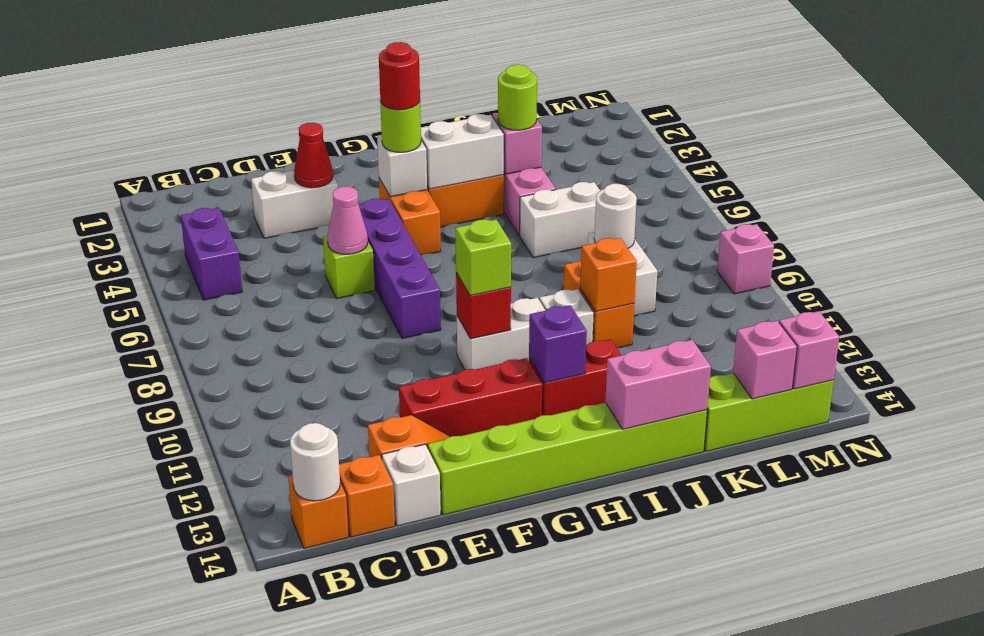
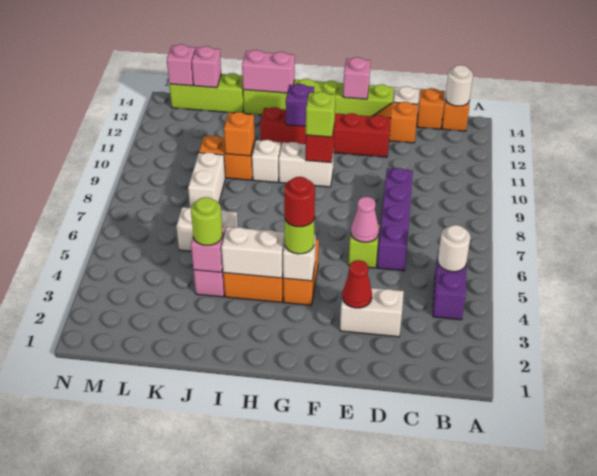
purple brick F5:F8 level 1 -> purple brick D6:D9 level 1
orange brick J9:J10 level 1 -> orange brick J10:K10 level 1
white round brick K8 level 2 -> white round brick B5 level 2
pink brick N9 level 1 -> pink brick F14 level 2

